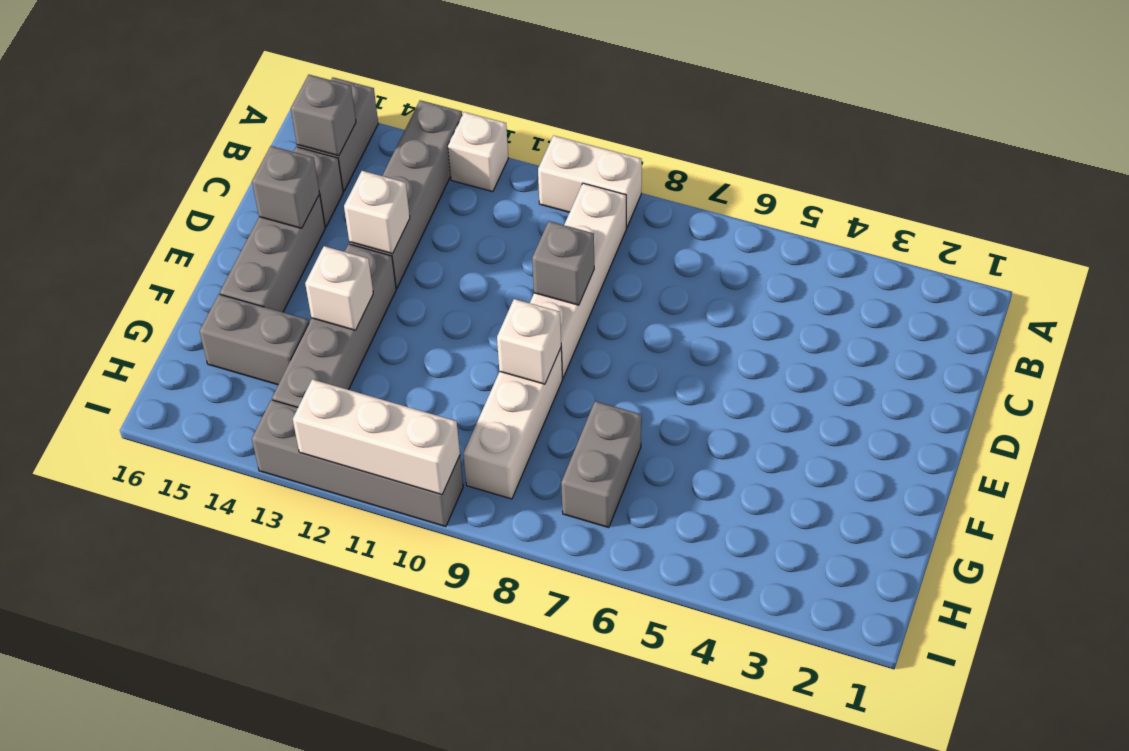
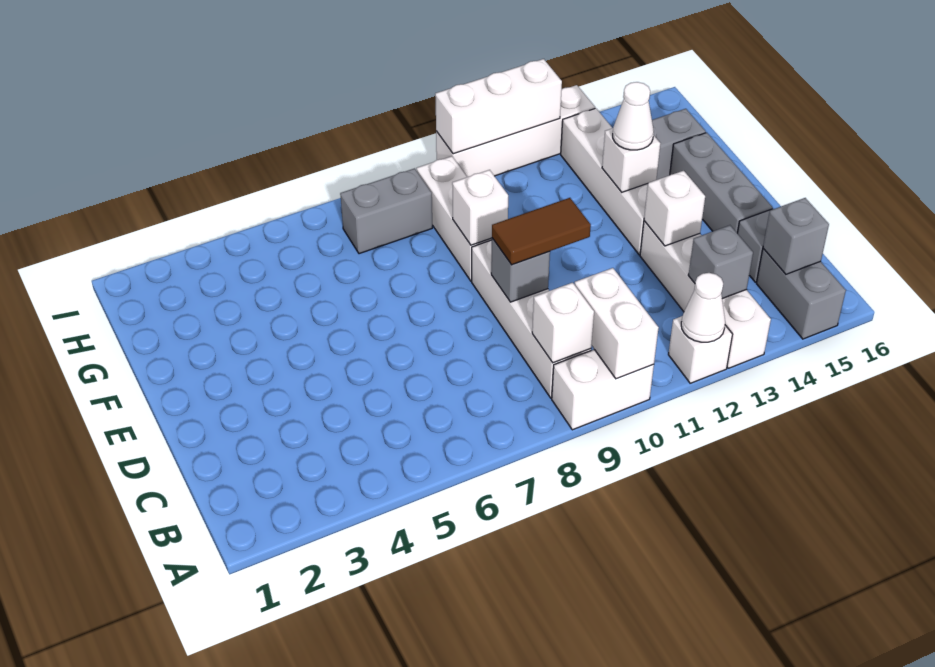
none -> white brick A10:B10 level 2
none -> white cone A12 level 2
grey brick A13:D13 level 1 -> white brick A13:D13 level 1
none -> white brick B9 level 2
none -> brown tile D9:D10 level 3
grey brick D15 level 2 -> grey brick B13 level 2
grey brick E13:H13 level 1 -> white brick E13:H13 level 1
none -> white cone F13 level 3
grey brick G7:H7 level 1 -> grey brick H7:H8 level 1
grey brick I10:I13 level 1 -> white brick I10:I13 level 1

